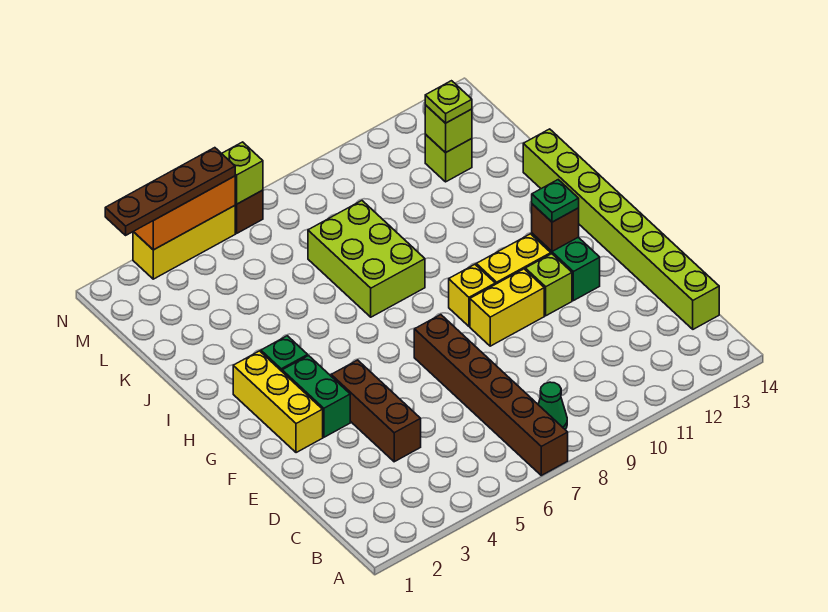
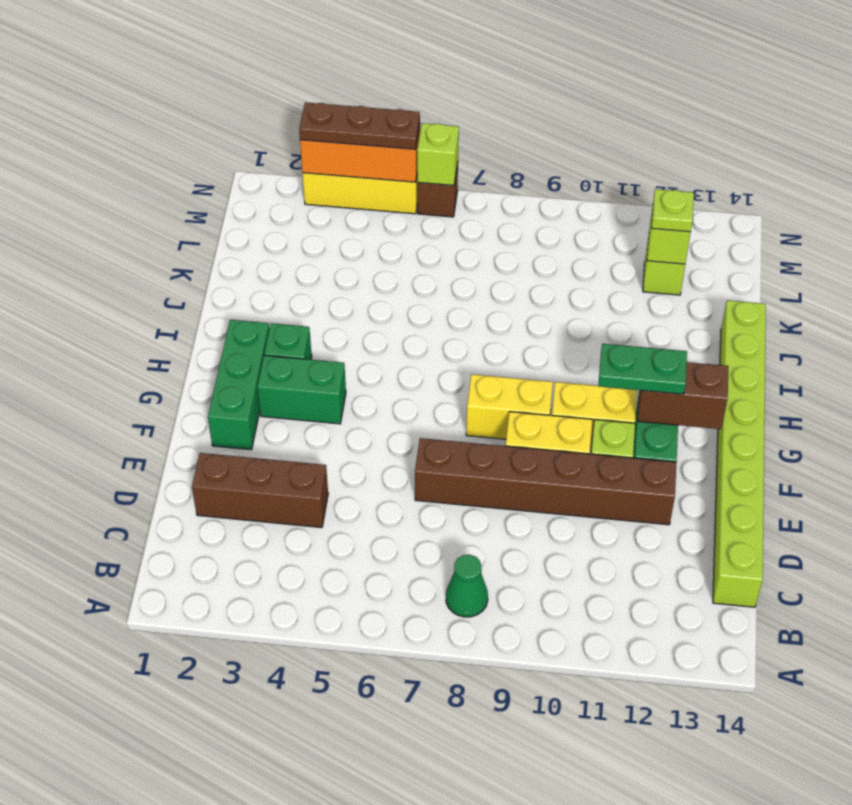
brown brick A7:F7 level 1 -> brown brick E7:E12 level 1
brown brick D4:F4 level 1 -> brown brick D2:D4 level 1
yellow brick F2:H2 level 1 -> green brick F2:H2 level 1
green brick F3:G3 level 1 -> green brick G3:G4 level 1
yellow brick G9 level 1 -> yellow brick G8:G9 level 1
brown brick G12 level 2 -> brown brick G12:G13 level 2
green plate G12 level 3 -> green plate G11:G12 level 3
lime brick I7:K8 level 1 -> none
brown plate N2:N5 level 3 -> brown plate N3:N5 level 3

